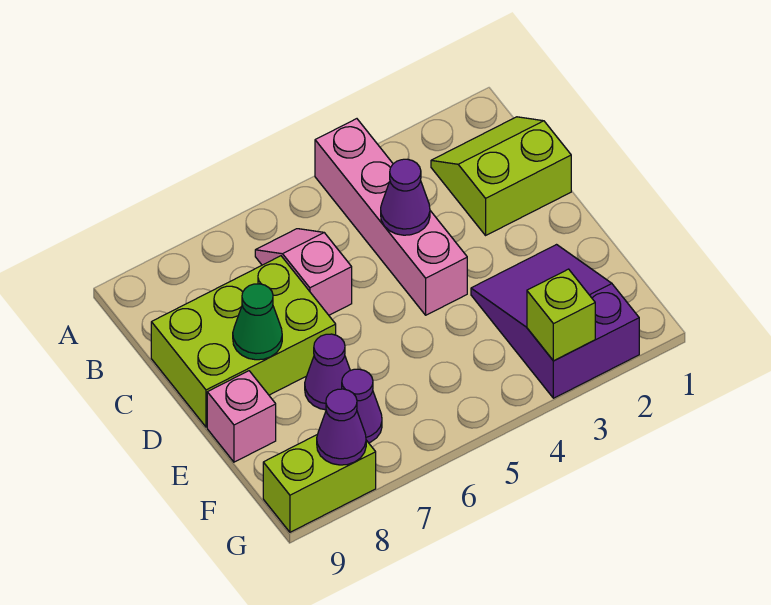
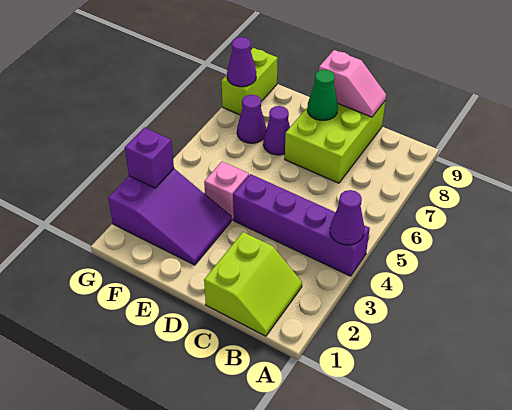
pink brick A4:D4 level 1 -> purple brick A4:D4 level 1
pink slope B6:C6 level 1 top C -> pink slope C9:D9 level 2 top D
purple cone C4 level 2 -> purple cone A4 level 2
pink brick E9 level 1 -> pink brick E4 level 1
lime brick G3 level 2 -> purple brick G3 level 2

